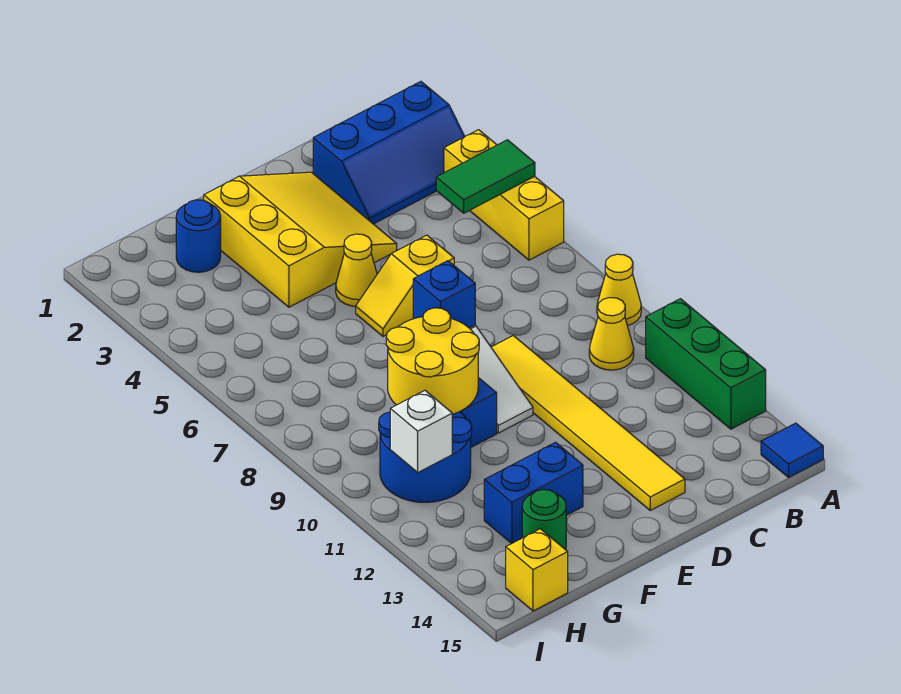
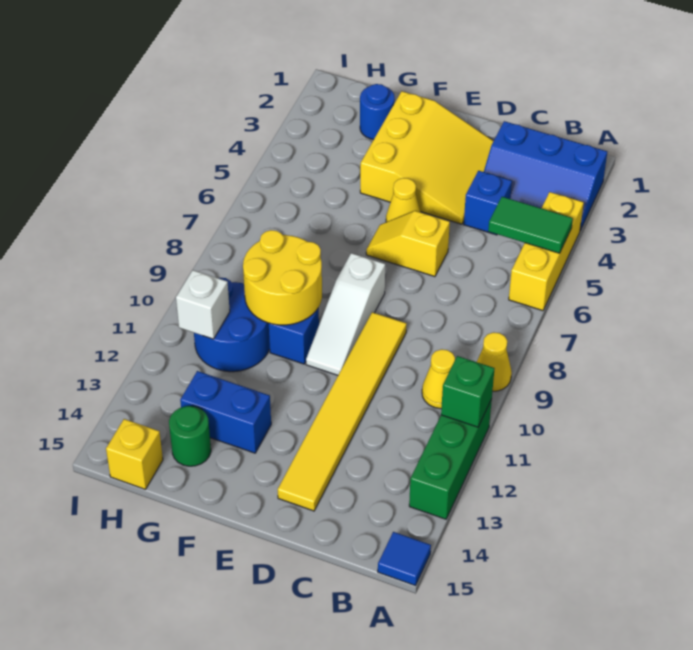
none -> green brick A11 level 2
blue brick E8 level 2 -> blue brick C4 level 1

